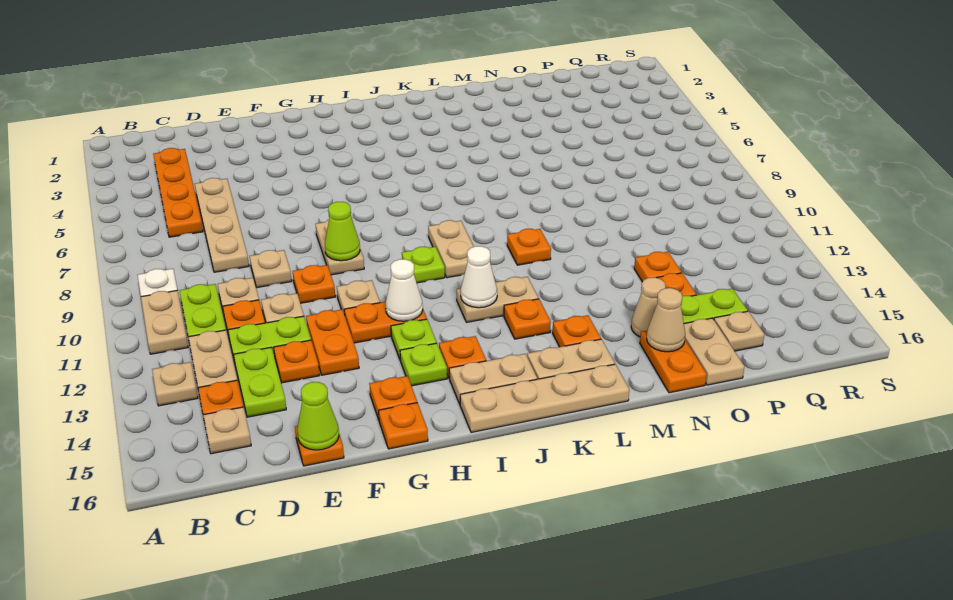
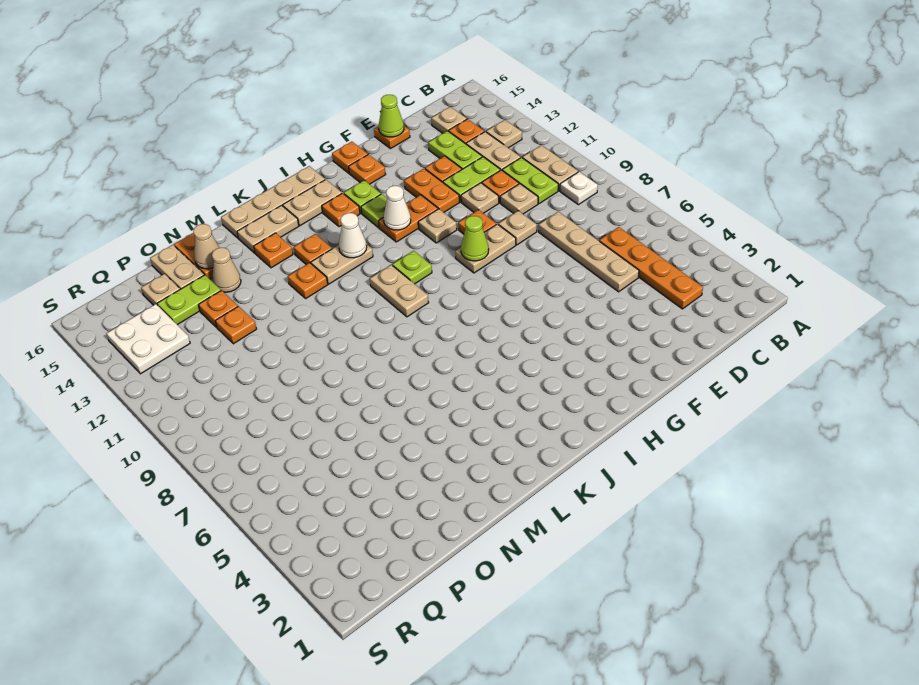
tan plate G8:G9 level 1 -> tan plate F9:G9 level 1
orange plate L10 level 1 -> orange plate L12 level 1
none -> white plate Q13:R14 level 1

